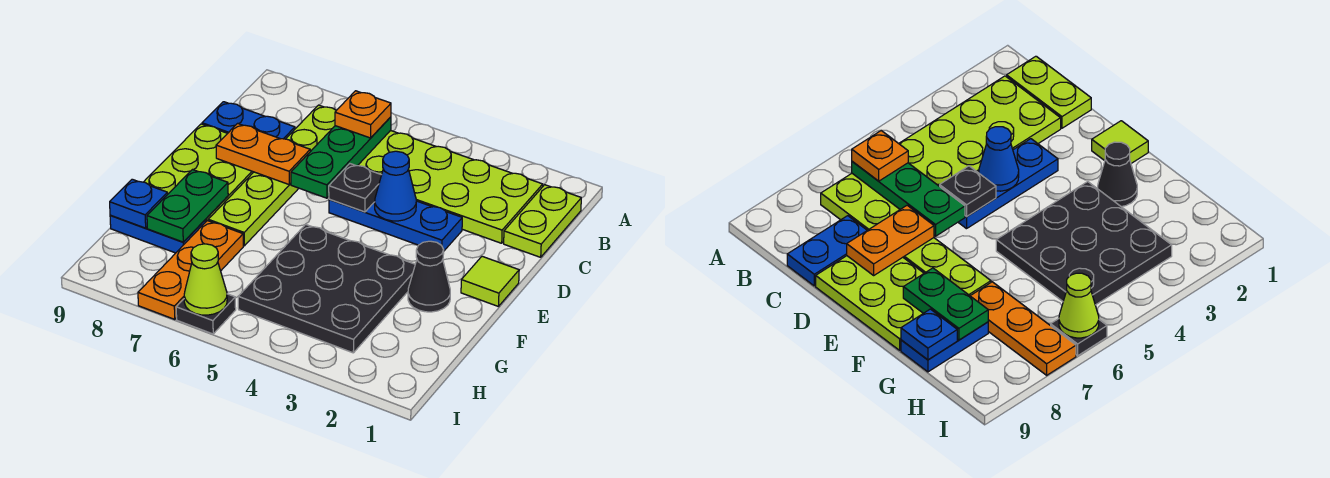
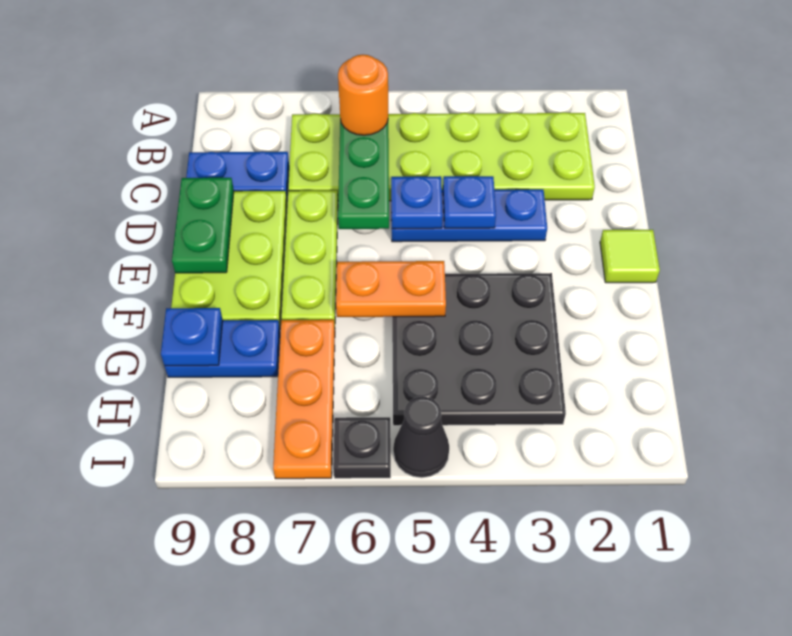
lime plate B1:C1 level 1 -> none
orange plate B6 level 3 -> orange round brick B6 level 3
blue cone D4 level 2 -> blue plate D4 level 2
black plate D5 level 2 -> blue plate D5 level 2
orange plate D7:D8 level 2 -> orange plate F5:F6 level 2
black cone F2 level 1 -> black cone I5 level 1
green plate F8:G8 level 2 -> green plate D9:E9 level 2
lime cone I6 level 2 -> none

